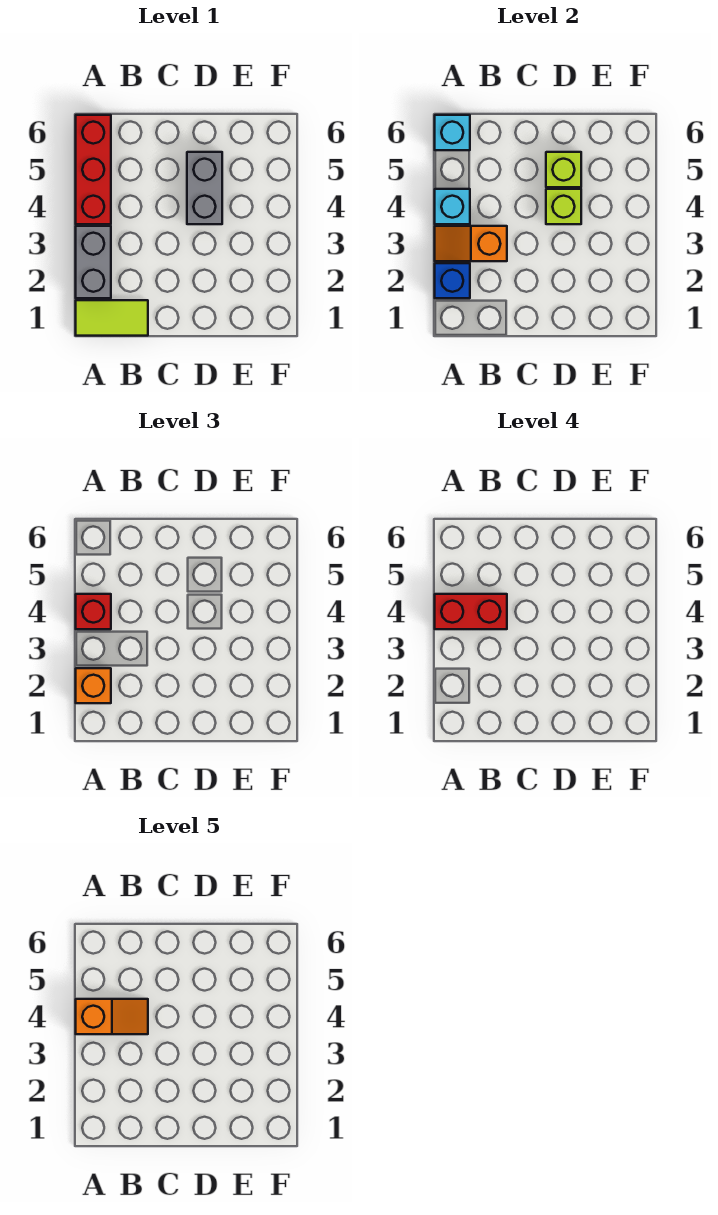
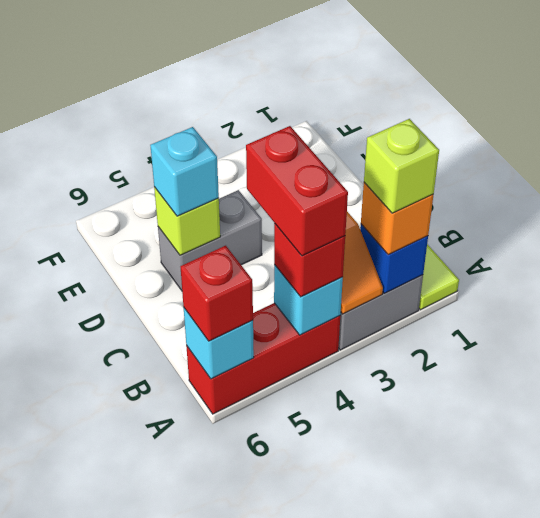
orange slope A4:B4 level 5 top A -> none
none -> red brick A6 level 3
lime brick D4 level 2 -> lime brick A2 level 4
none -> cyan brick D5 level 3

